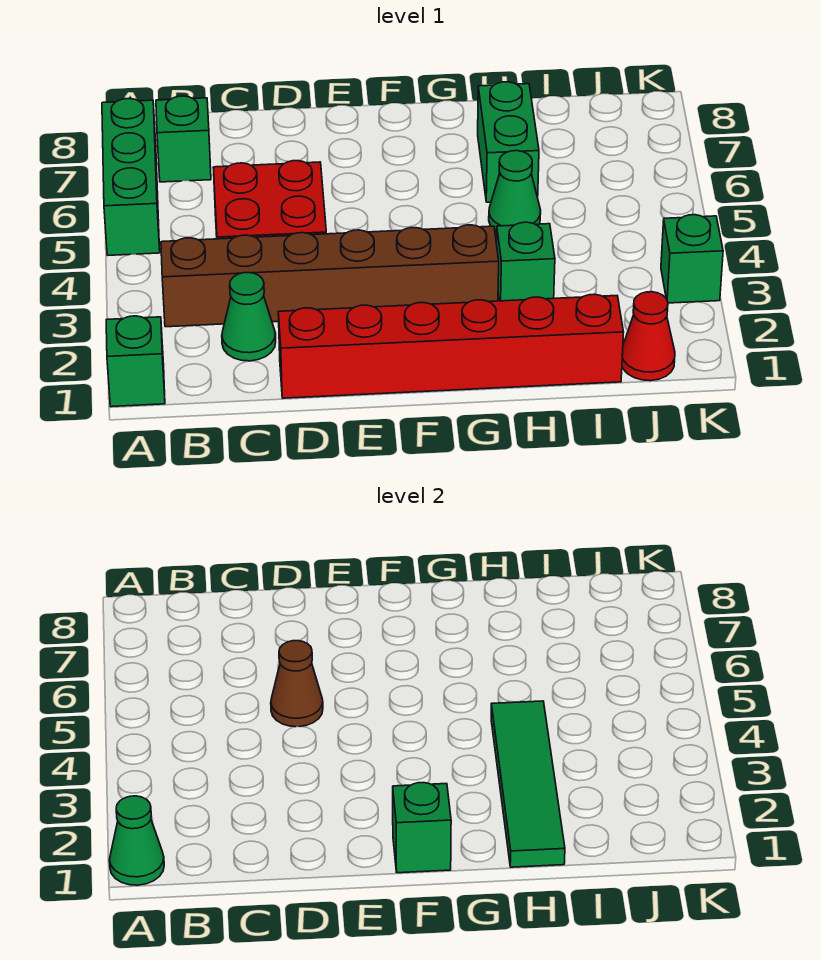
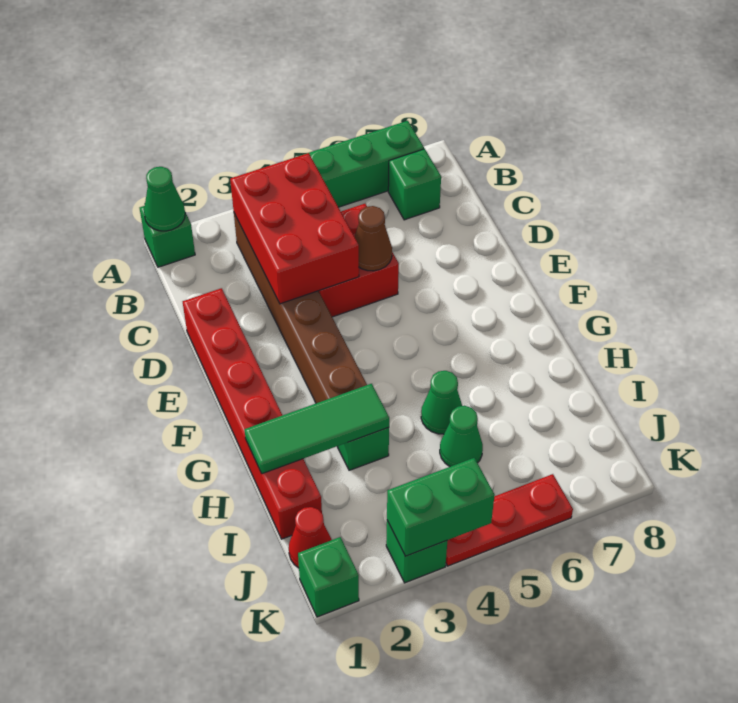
none -> red brick B3:D4 level 2
green cone C2 level 1 -> green cone I5 level 1
green brick F1 level 2 -> green brick K1 level 1
green tile H1:H4 level 2 -> green tile H1:H3 level 2
green brick H6:H7 level 1 -> green brick K3:K4 level 2
none -> red plate K4:K6 level 1

